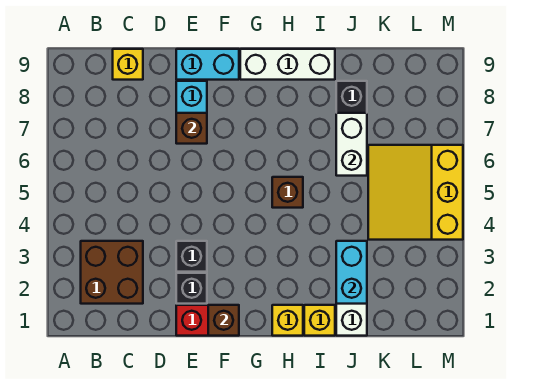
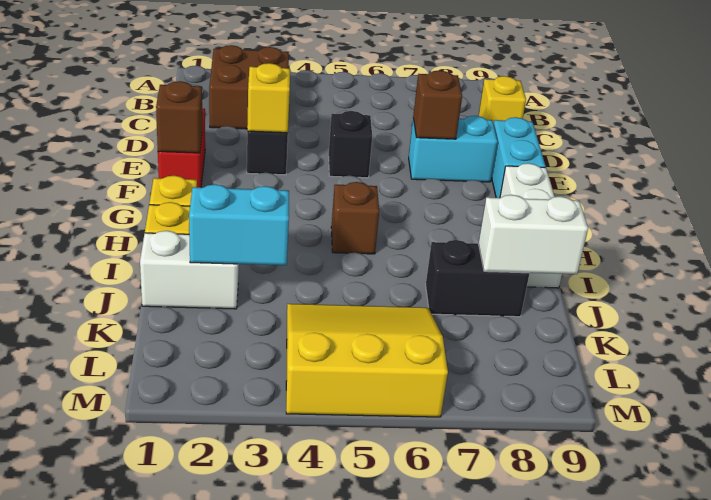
black brick E2 level 1 -> black brick E5 level 1
none -> yellow brick E3 level 2
white brick J6:J7 level 2 -> white brick J8:J9 level 2

